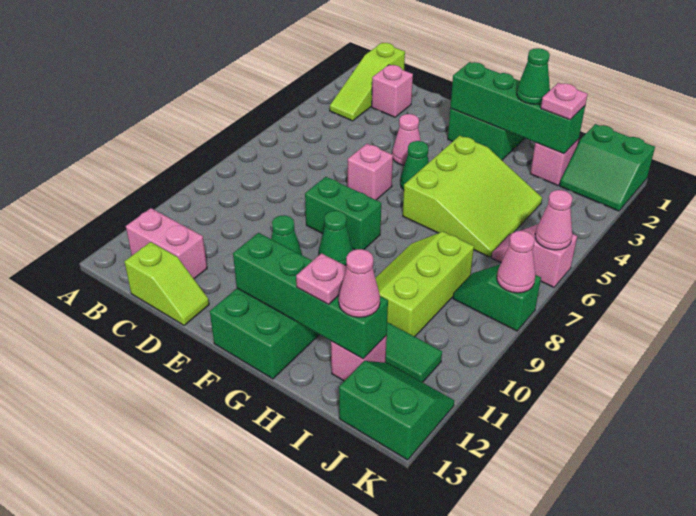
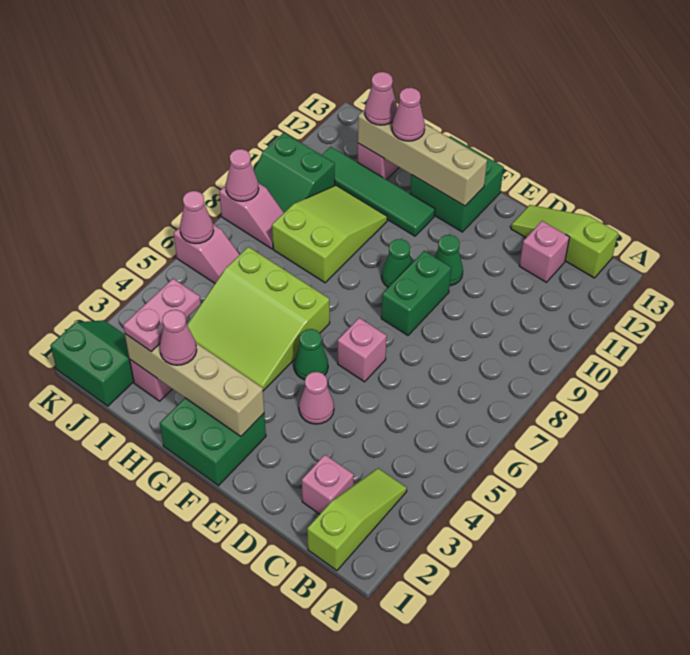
pink brick B12:C12 level 1 -> pink brick C12 level 1
lime slope C13:D13 level 1 top C -> lime slope B13:D13 level 1 top B
green brick E8:F8 level 1 -> green brick E8:E9 level 1
green brick F2:I2 level 2 -> tan brick F2:I2 level 2
green brick F12:I12 level 2 -> tan brick F12:I12 level 2
lime slope G4:I6 level 1 top G -> lime slope G4:I6 level 1 top 6
green cone H2 level 3 -> pink cone H2 level 3
lime slope H8:I10 level 1 top I -> lime slope H8:I10 level 1 top 8
pink plate H12 level 3 -> pink cone H12 level 3
pink plate I2 level 3 -> pink plate I2:I3 level 3
green slope J8:K8 level 1 top K -> pink slope J8:K8 level 1 top K
green slope J12:K13 level 1 top 13 -> green slope J9:K10 level 1 top 10

